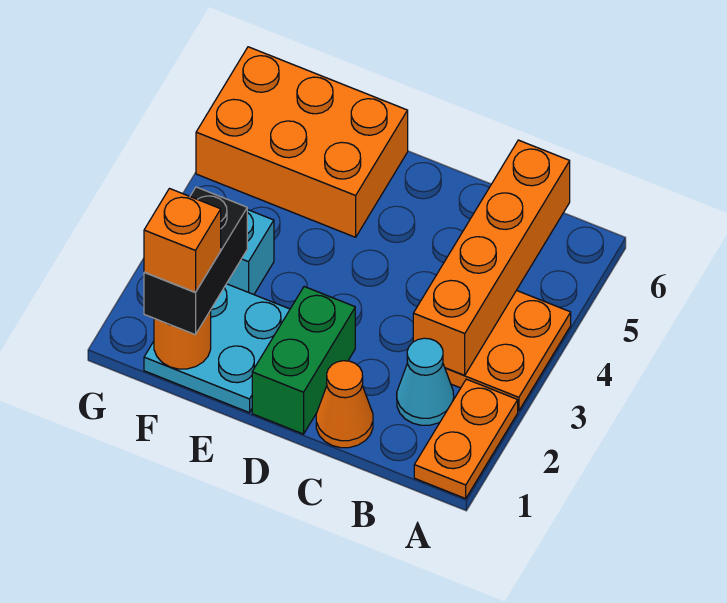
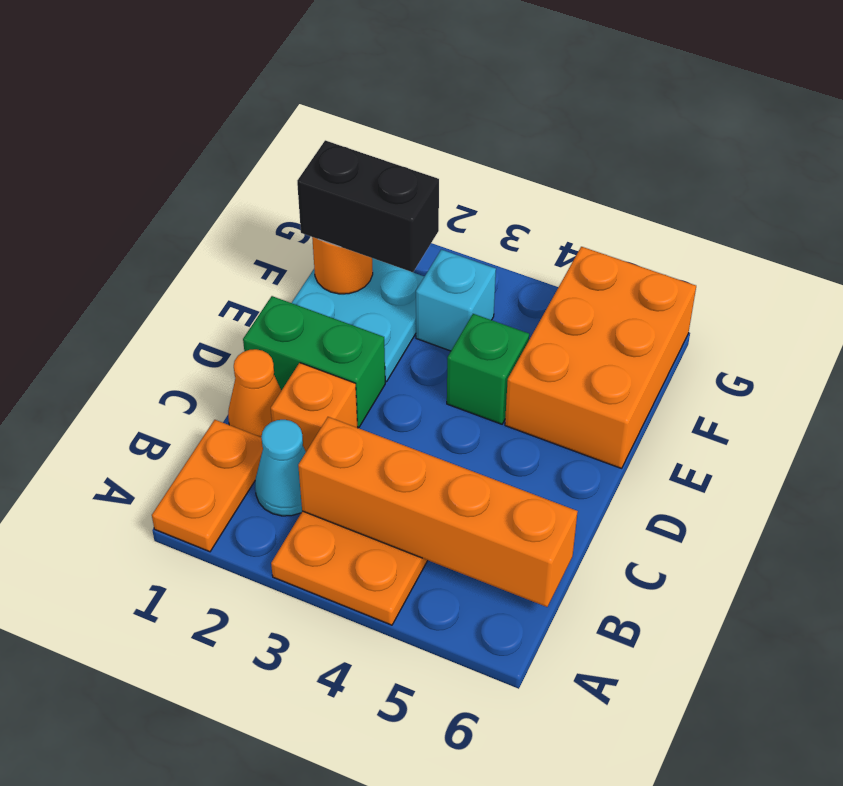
orange plate A1:A2 level 1 -> orange plate A1:B1 level 1
none -> green brick E4 level 1
orange brick F1 level 4 -> orange brick C2 level 1

